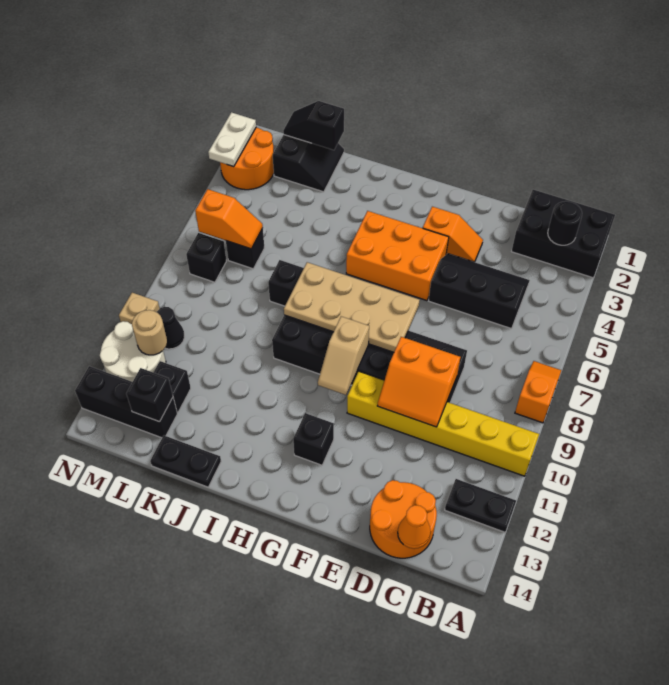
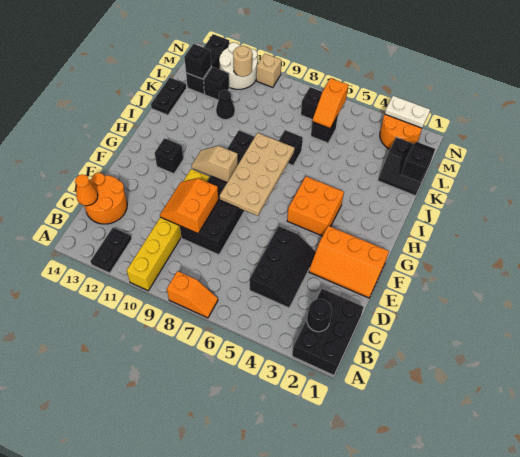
orange slope E3:F3 level 1 top F -> orange slope E1:F3 level 1 top F
orange brick F4:H5 level 1 -> orange brick G4:H5 level 1
black cone M10 level 1 -> black cone K11 level 1

